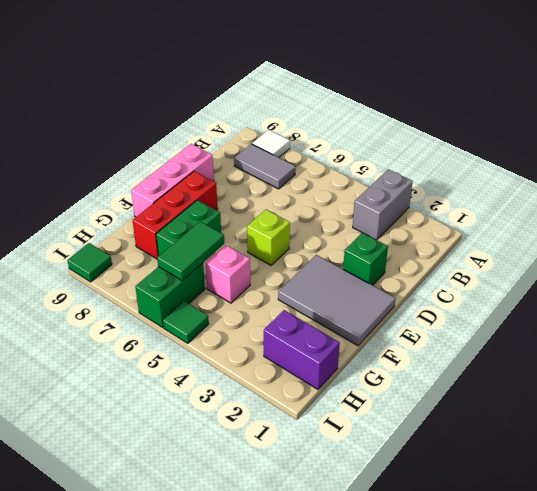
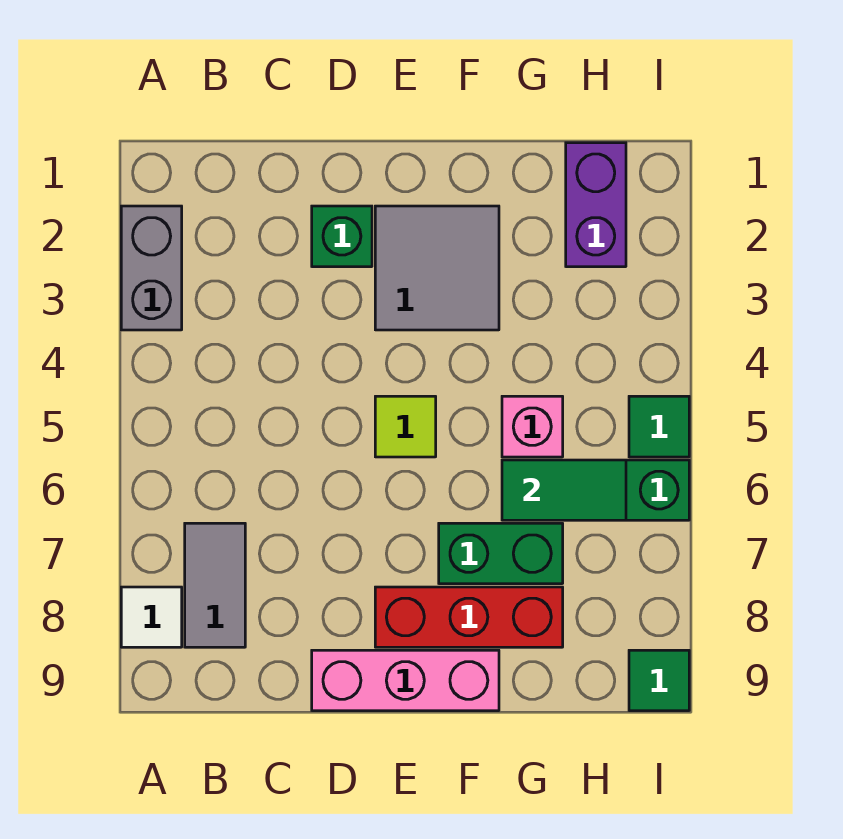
grey brick A3:B3 level 1 -> grey brick A2:A3 level 1
grey tile E1:F3 level 1 -> grey tile E2:F3 level 1
lime brick E5 level 1 -> lime tile E5 level 1

